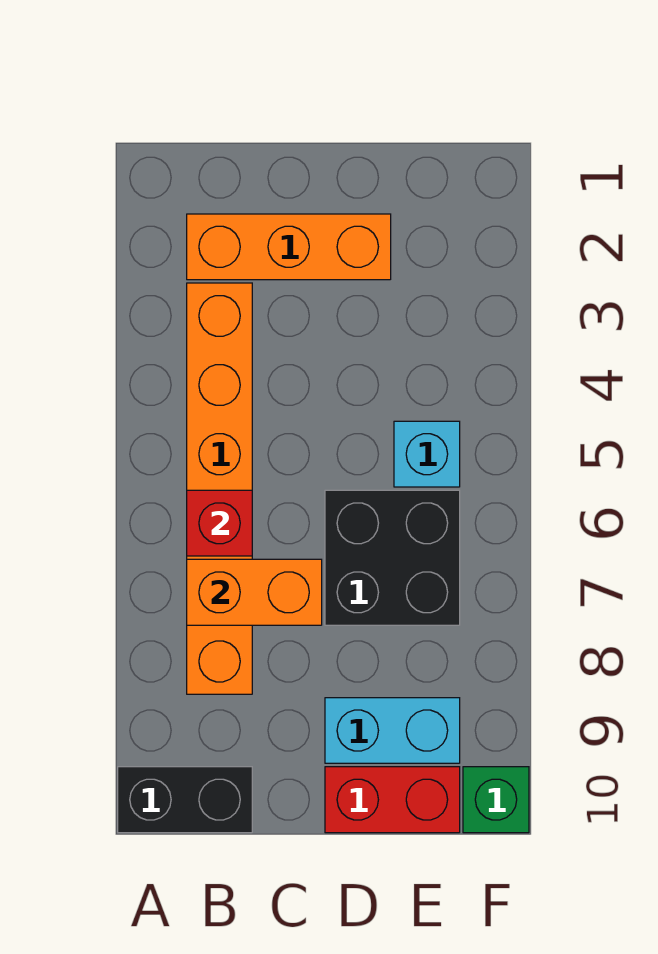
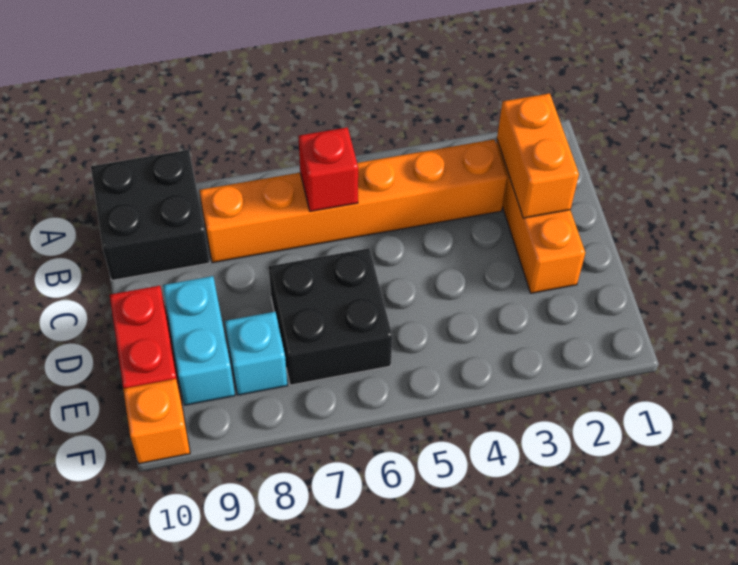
black brick A10:B10 level 1 -> black brick A9:B10 level 1
orange brick B7:C7 level 2 -> orange brick B2:C2 level 2
cyan brick E5 level 1 -> cyan brick E8 level 1
green brick F10 level 1 -> orange brick F10 level 1

